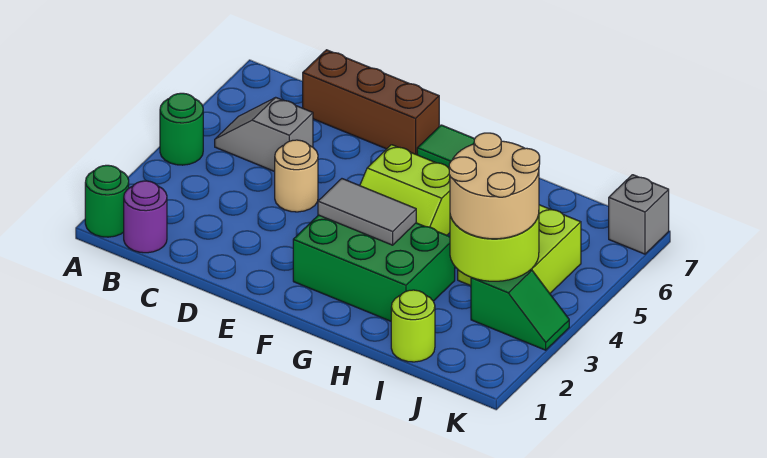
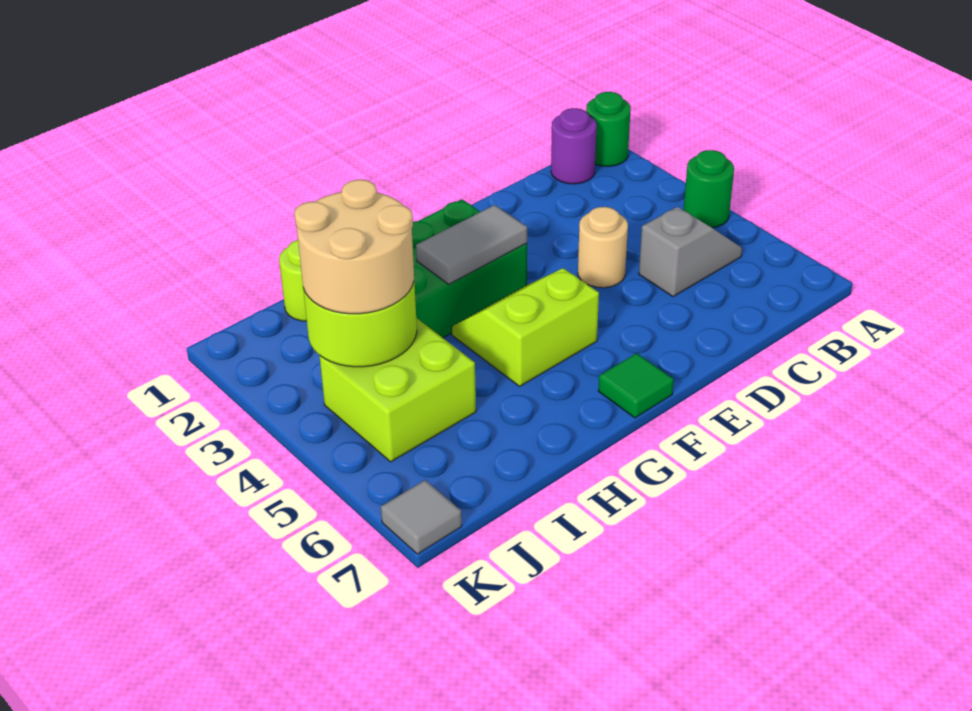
brown brick C7:E7 level 1 -> none
green slope J3:K3 level 1 top J -> none
grey brick K7 level 1 -> grey tile K7 level 1

